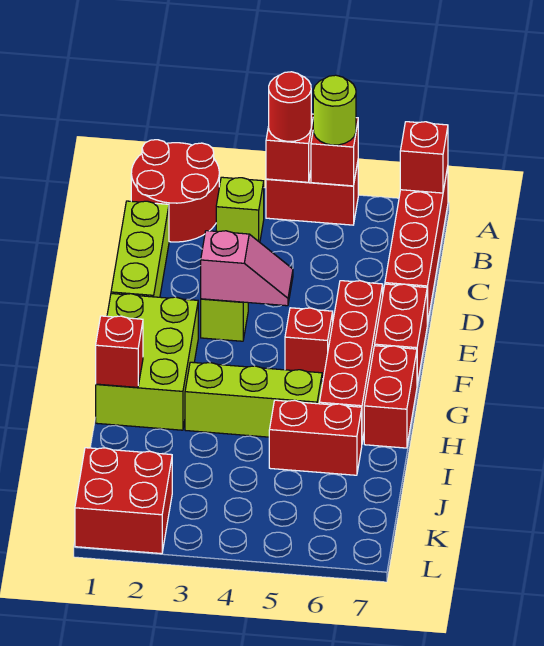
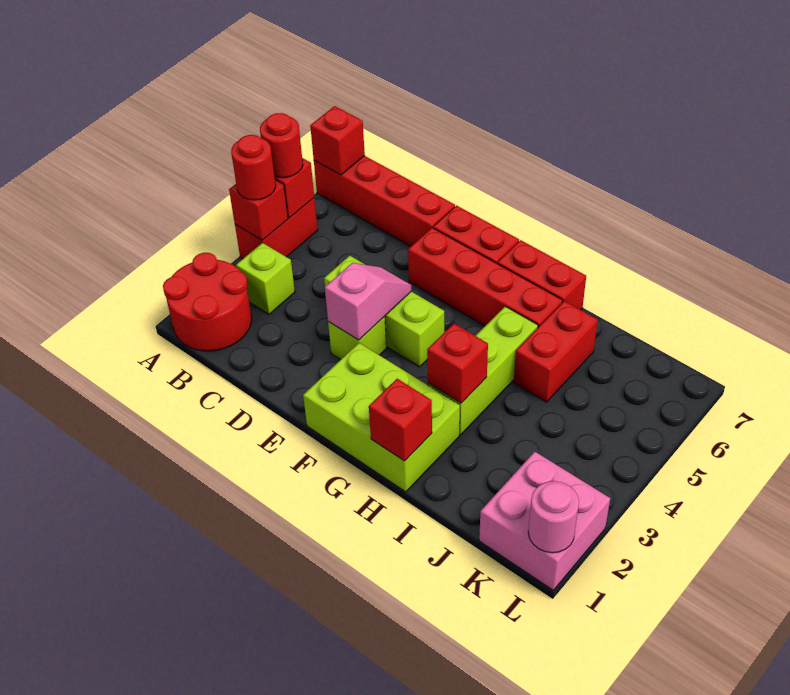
lime round brick A5 level 3 -> red round brick A5 level 3
lime brick C1:E1 level 1 -> lime brick D4:F4 level 1
red brick F5 level 1 -> red brick H3 level 2
red brick K1:L2 level 1 -> pink brick K1:L2 level 1
none -> pink round brick L1 level 2

